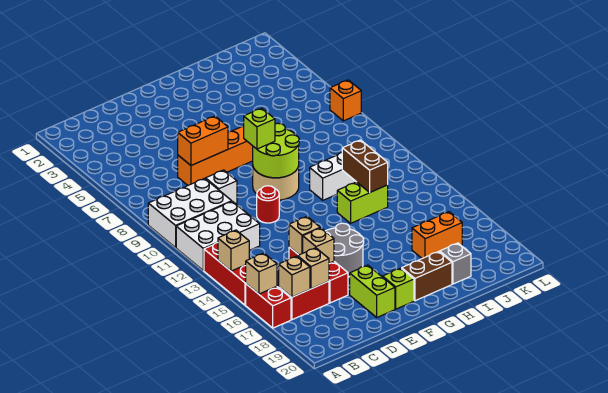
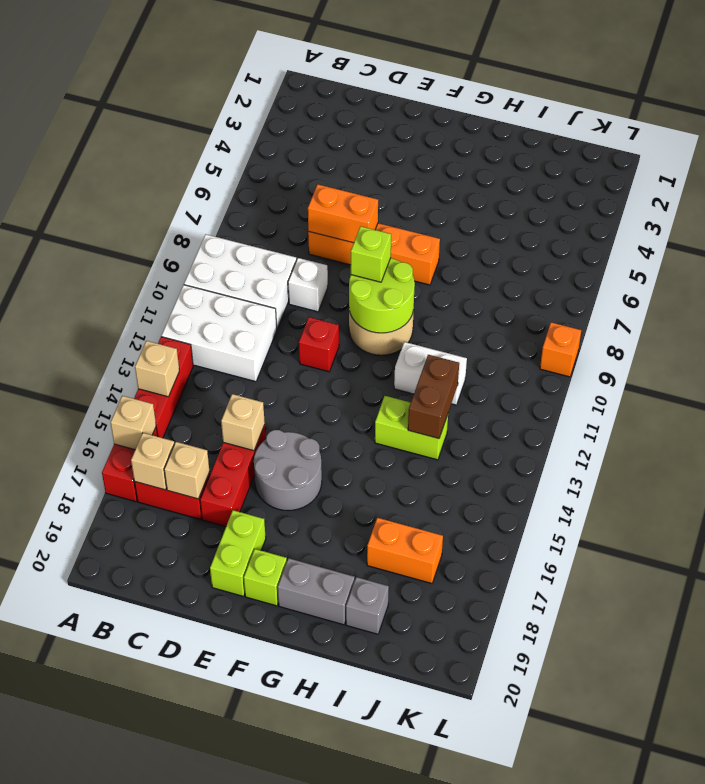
tan brick D16 level 2 -> none
red round brick E11 level 1 -> red brick E11 level 1
brown brick G19:H19 level 1 -> grey brick G19:H19 level 1
orange brick L7 level 1 -> orange brick L9 level 1

